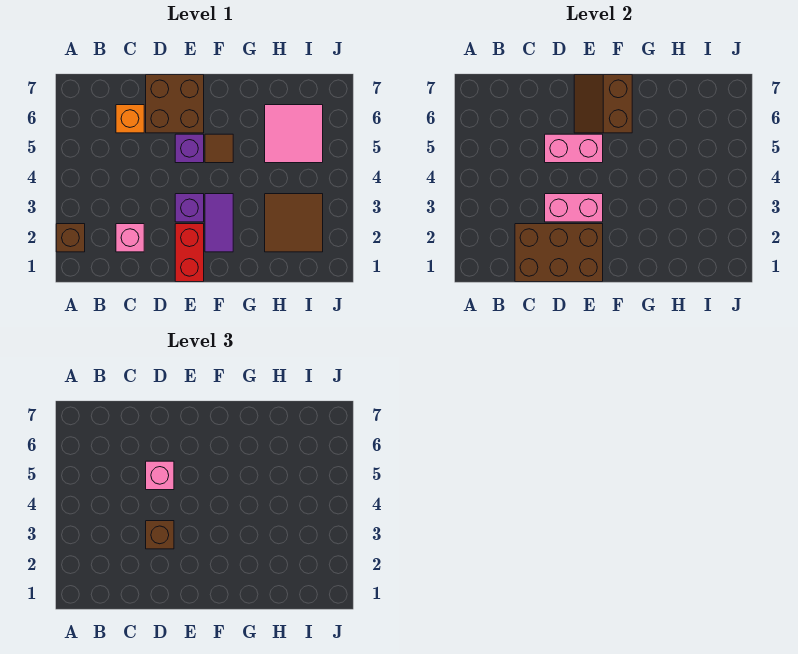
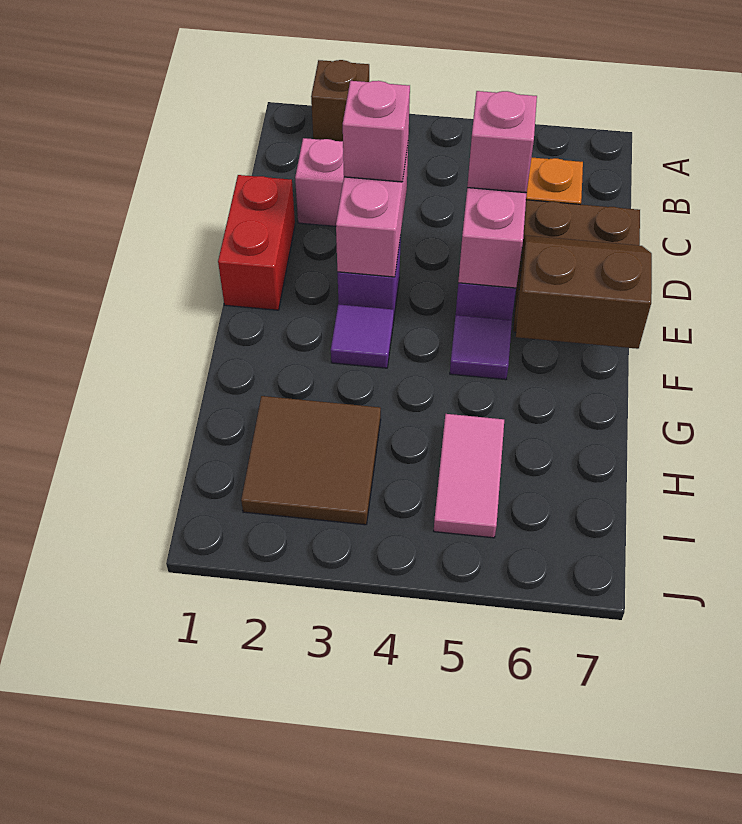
brown brick C1:E2 level 2 -> none
brown brick D3 level 3 -> pink brick D3 level 3
red brick E1:E2 level 1 -> red brick D1:E1 level 1
purple tile F2:F3 level 1 -> purple tile F3 level 1
brown tile F5 level 1 -> purple tile F5 level 1
pink tile H5:I6 level 1 -> pink tile H5:I5 level 1

